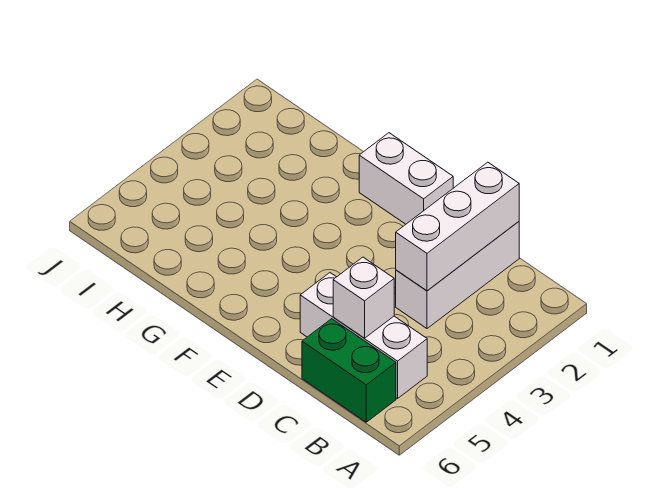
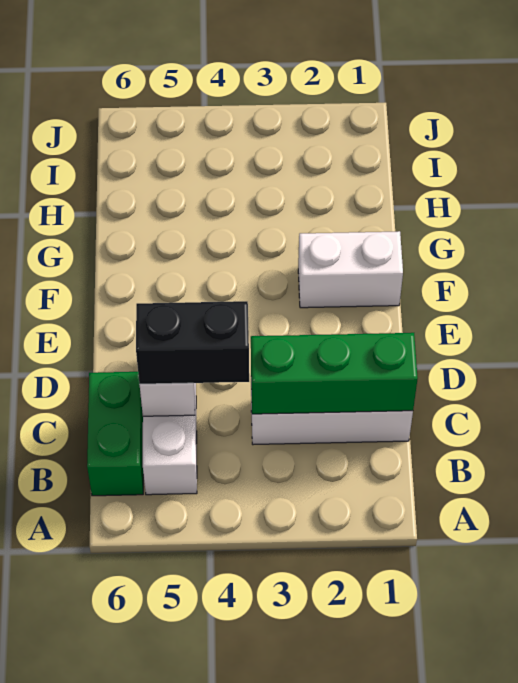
white brick C1:C3 level 2 -> green brick C1:C3 level 2
none -> black brick C4:C5 level 3
white brick E1:F1 level 1 -> white brick F1:F2 level 1

